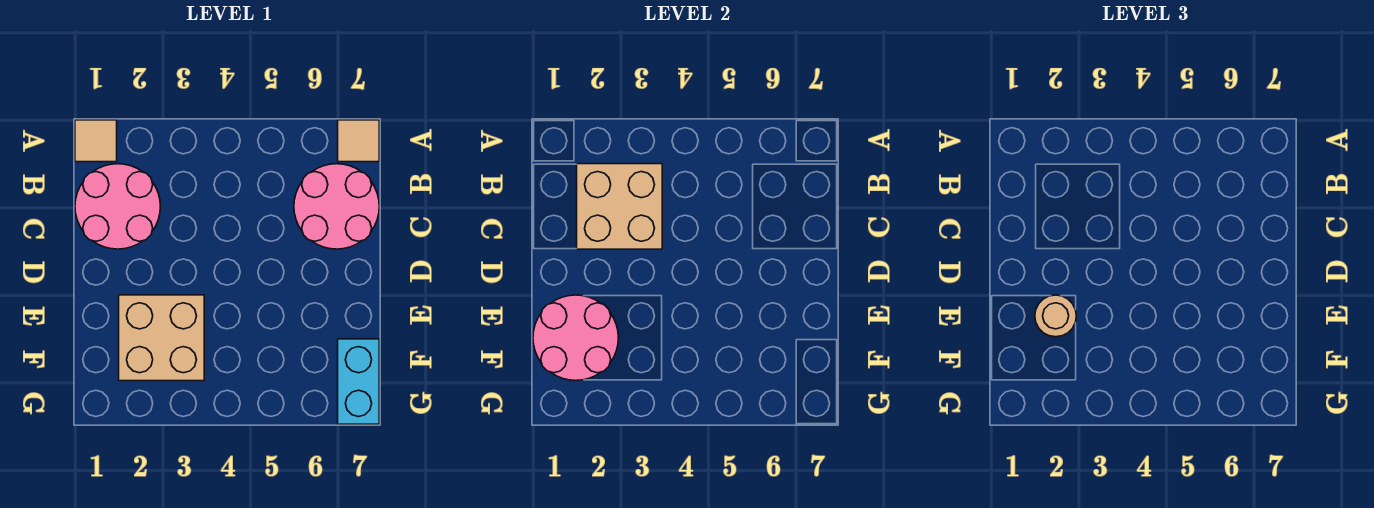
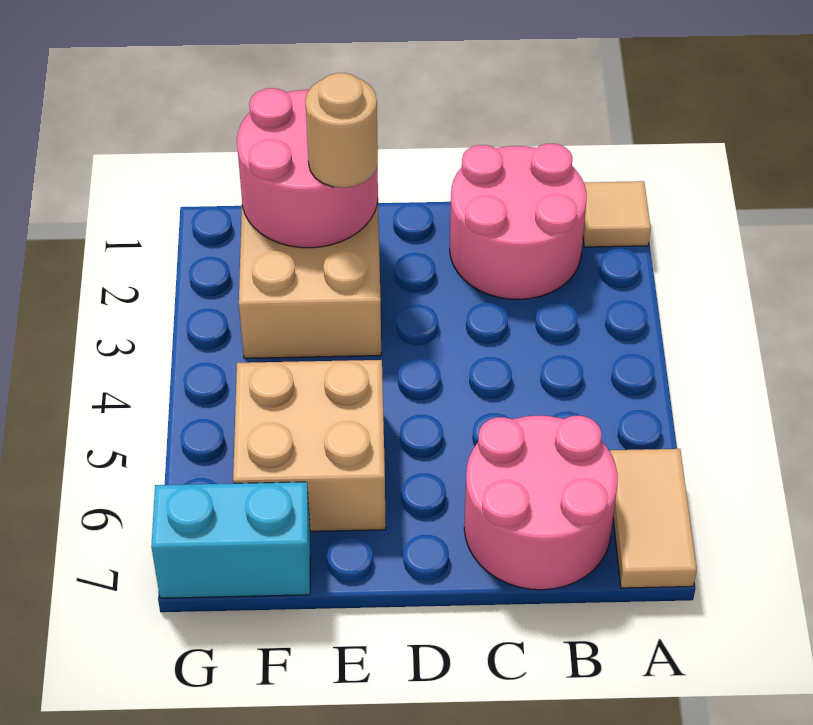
tan tile A7 level 1 -> tan tile A6:A7 level 1
tan brick B2:C3 level 2 -> tan brick E5:F6 level 1

